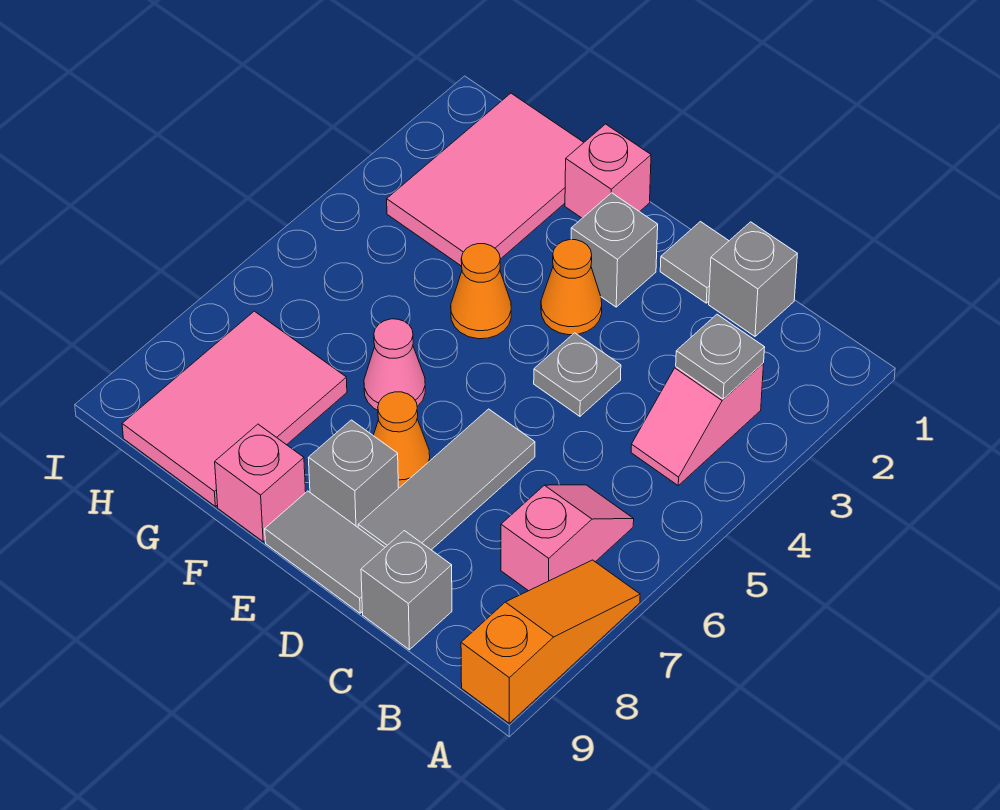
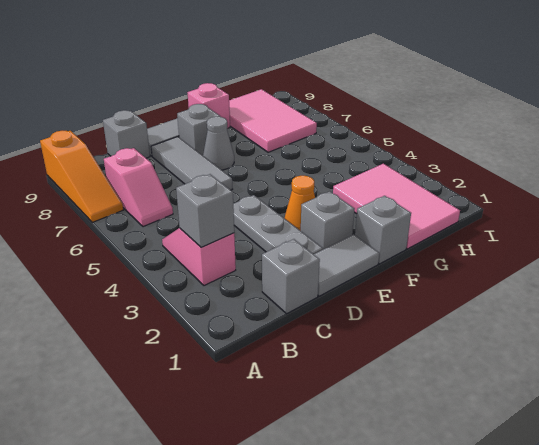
grey plate B3 level 2 -> grey brick B3 level 2
grey tile D1 level 1 -> grey tile D1:E1 level 1
grey plate D4 level 1 -> grey plate D2:D4 level 1
orange cone E7 level 1 -> grey cone E7 level 1
pink brick F1 level 1 -> grey brick F1 level 1
orange cone F4 level 1 -> none
pink cone F6 level 1 -> none

